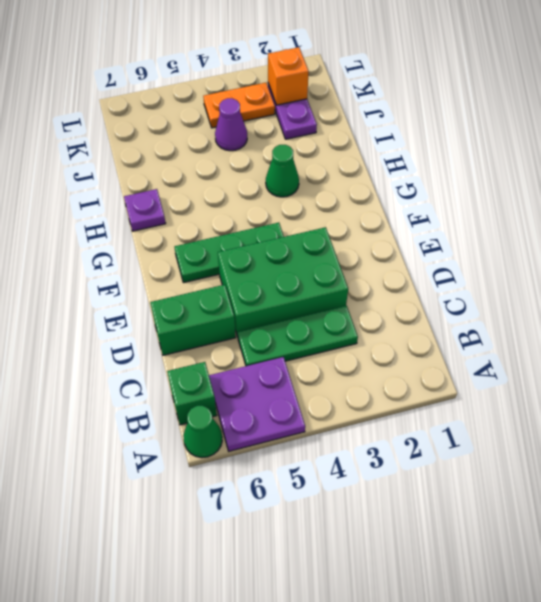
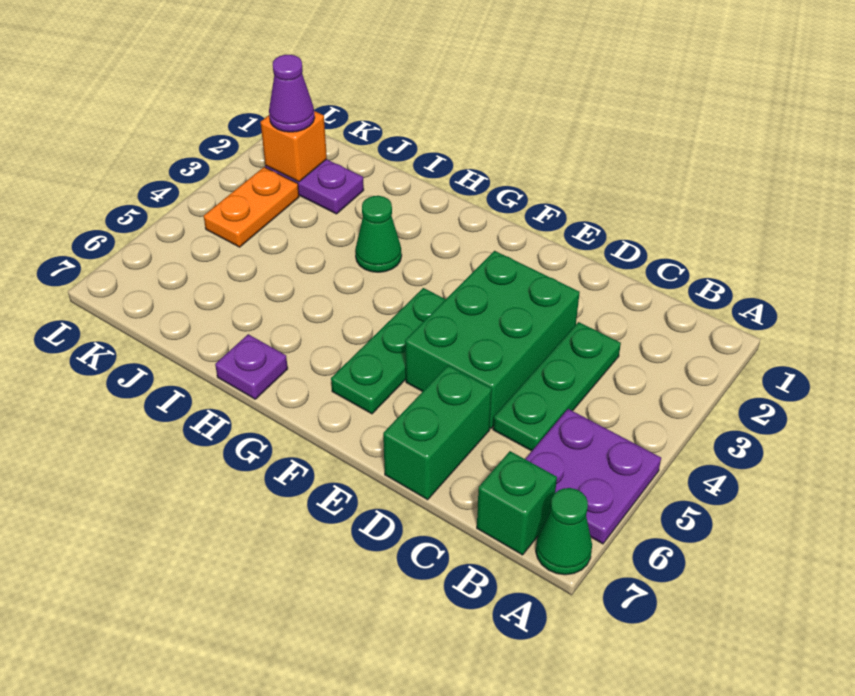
purple cone J4 level 1 -> purple cone K2 level 3

